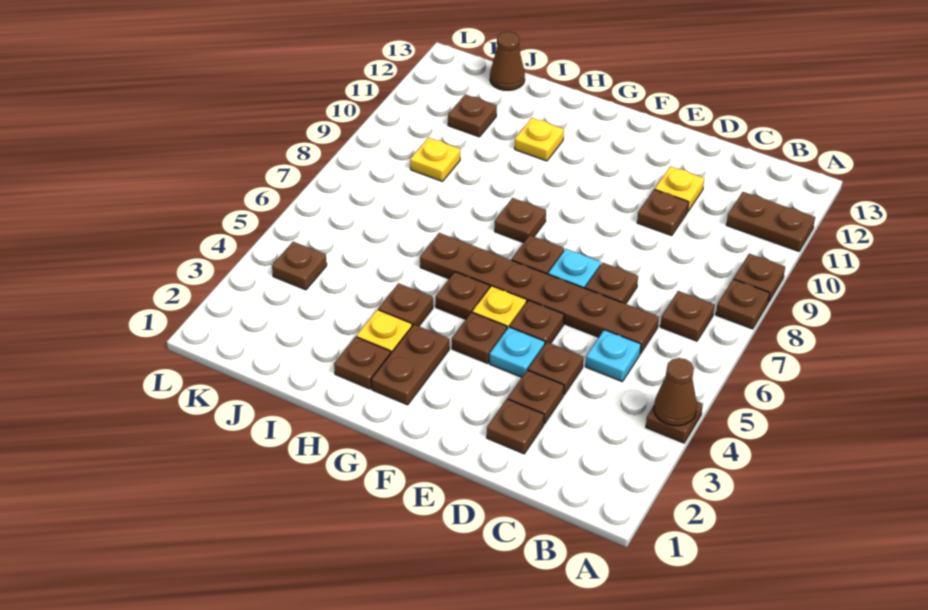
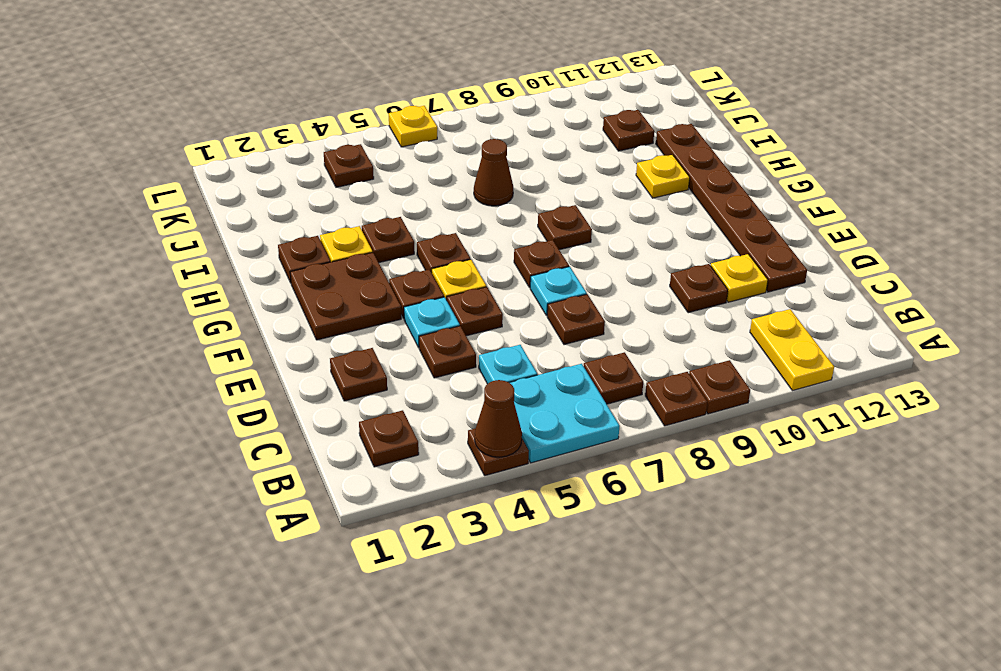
none -> cyan plate A5:B6 level 1
brown plate A11:B11 level 1 -> yellow plate A11:B11 level 1
brown plate C6:H6 level 1 -> brown plate D12:I12 level 1
brown plate D3 level 1 -> brown plate B2 level 1
brown plate G2:G3 level 1 -> brown plate F2:G3 level 1
yellow plate J9 level 1 -> yellow plate L6 level 1
brown cone J13 level 1 -> brown cone I7 level 1

